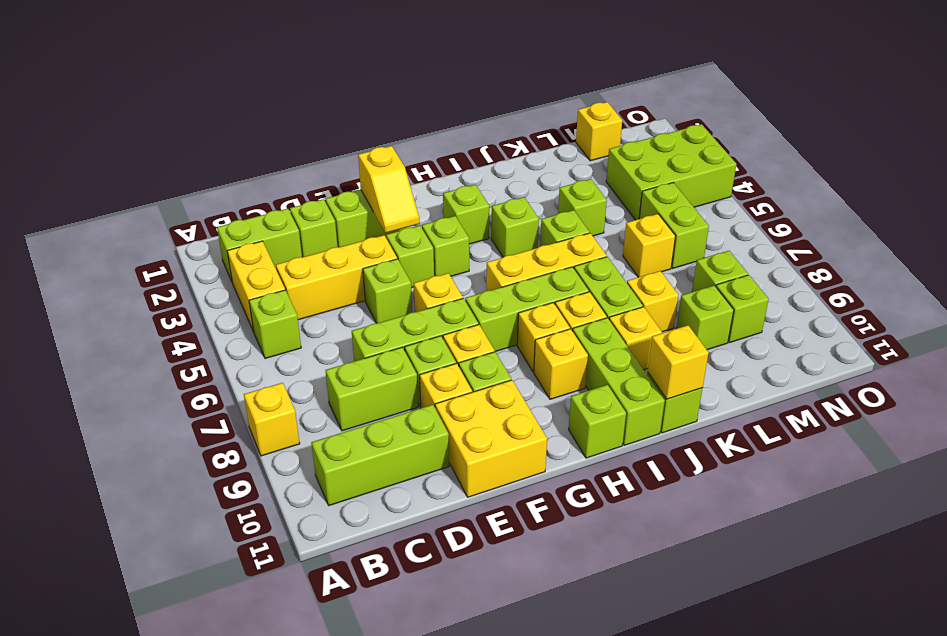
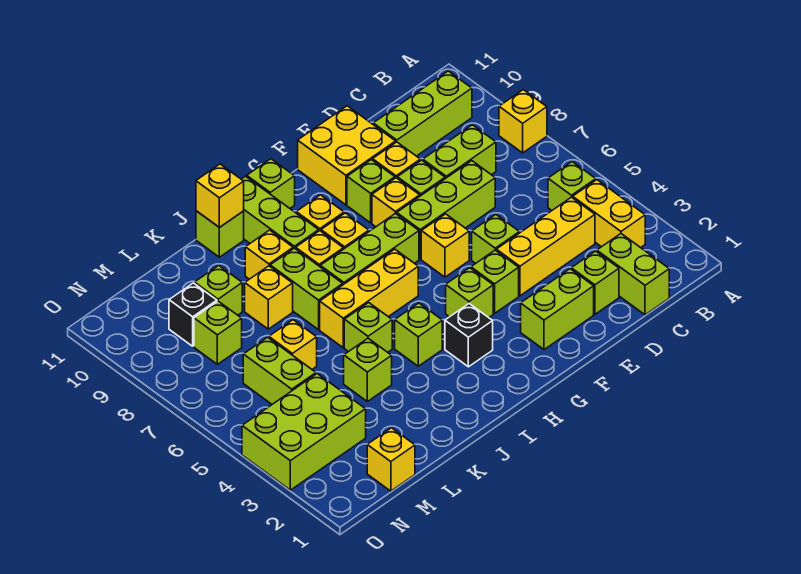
lime brick B2:C2 level 1 -> lime brick C1:C2 level 1
yellow slope F2:F3 level 2 top 2 -> none
lime brick H3 level 1 -> black brick H3 level 1
lime brick M9 level 1 -> black brick M9 level 1

